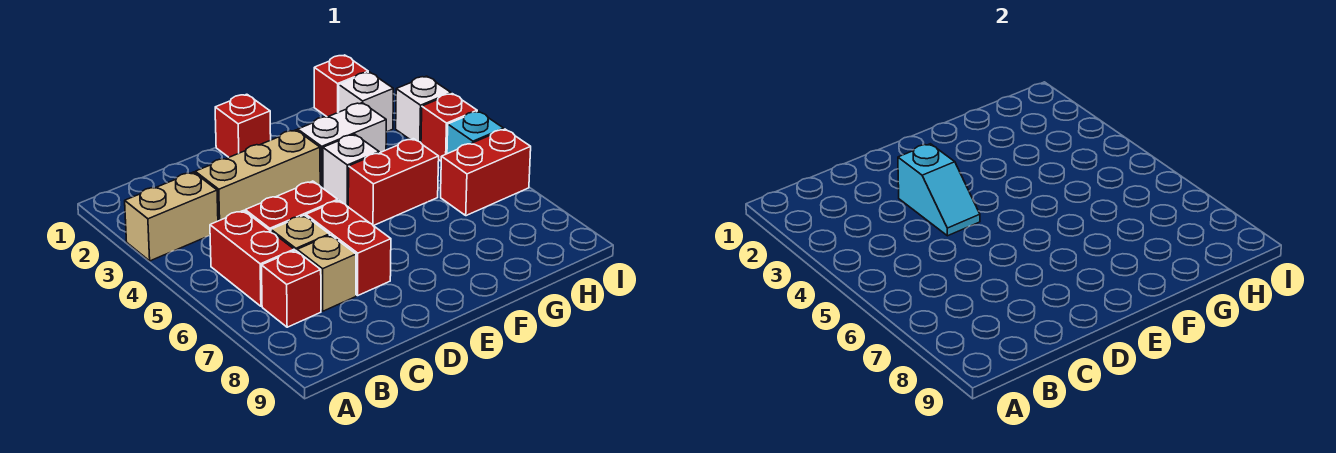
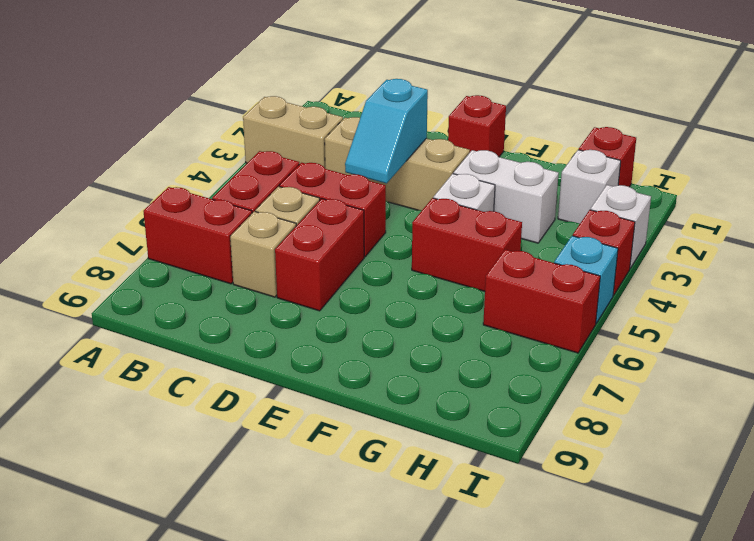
red brick B7 level 1 -> red brick A7:B7 level 1

